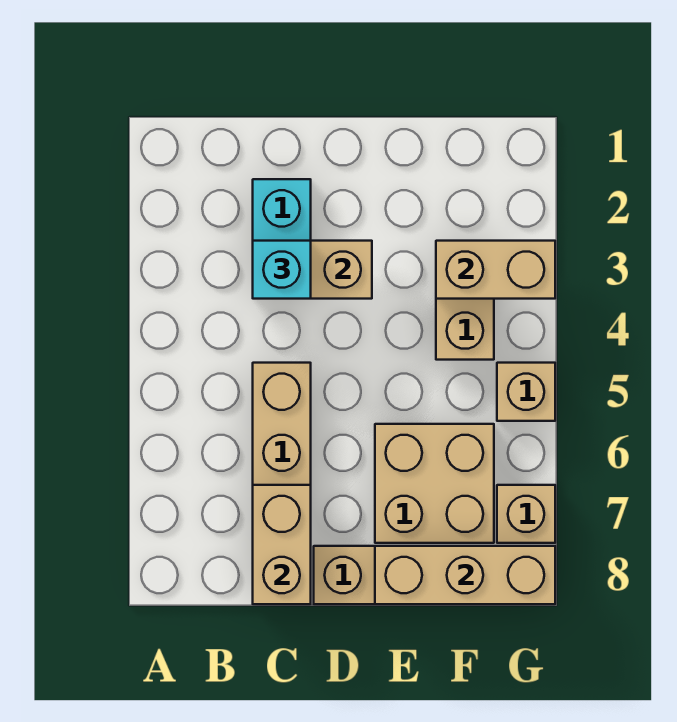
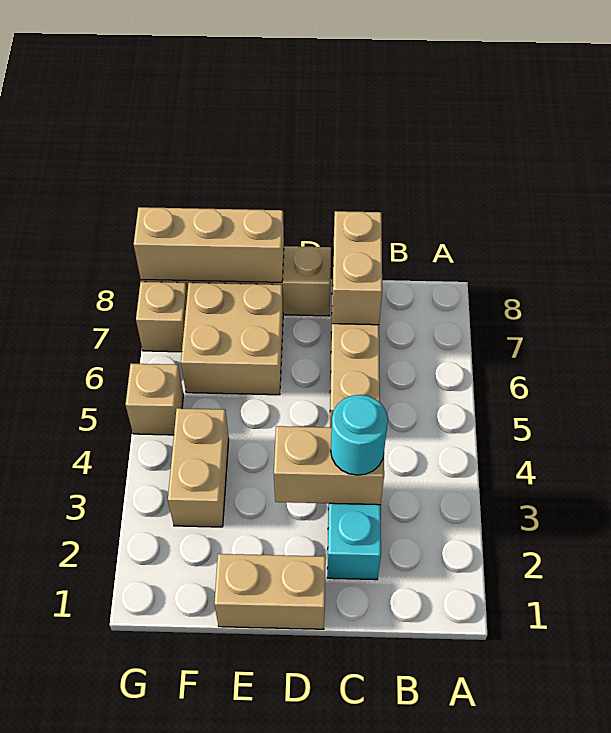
cyan brick C3 level 3 -> cyan round brick C3 level 3
tan brick F3:G3 level 2 -> tan brick D1:E1 level 1

